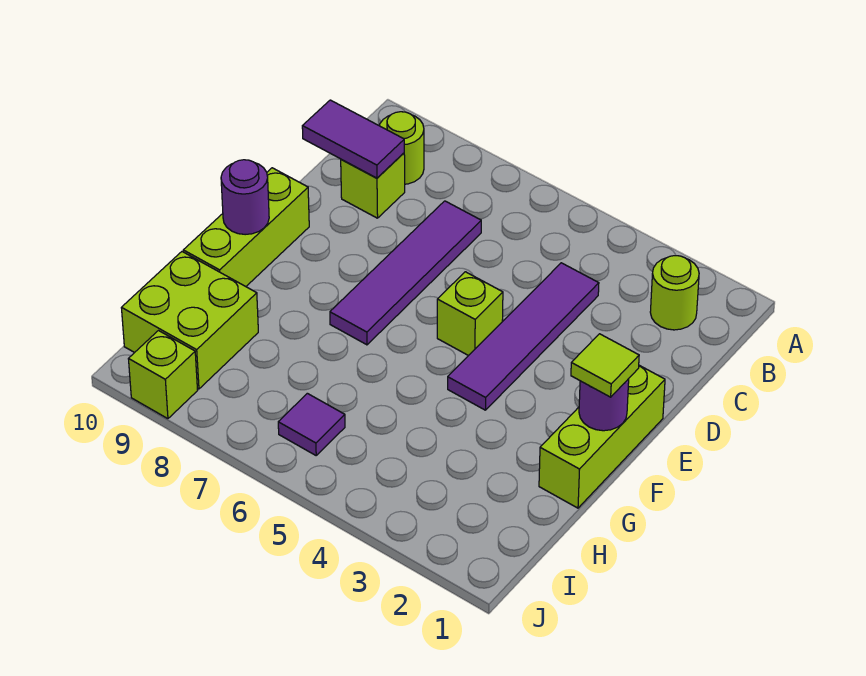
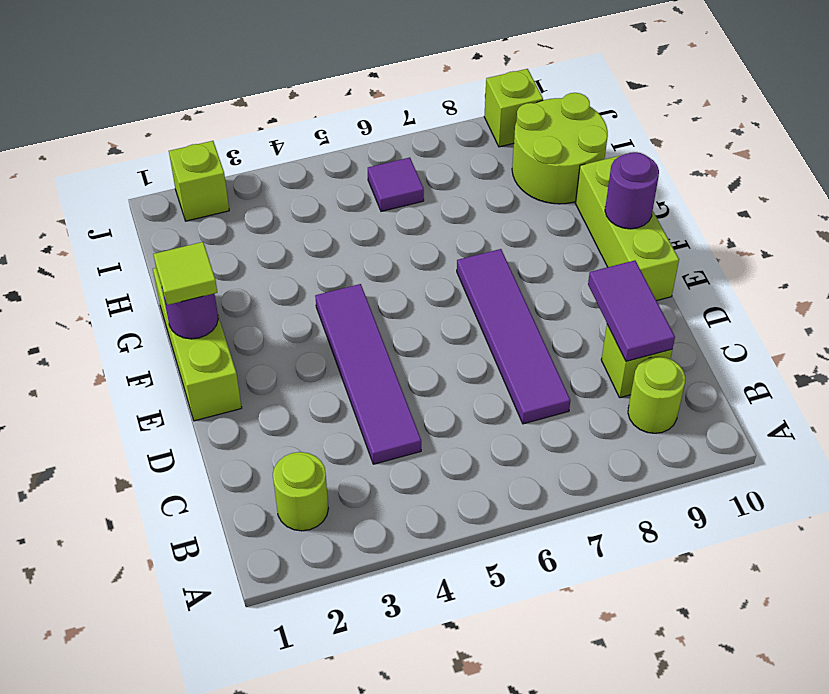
purple tile C9:C10 level 2 -> purple tile C9:D9 level 2
lime brick E5 level 1 -> lime brick J2 level 1
lime brick H9:I10 level 1 -> lime round brick H9:I10 level 1

